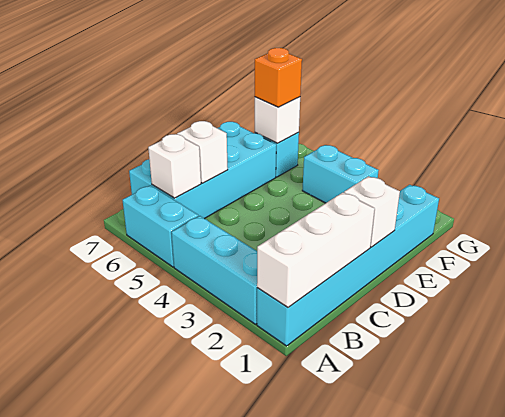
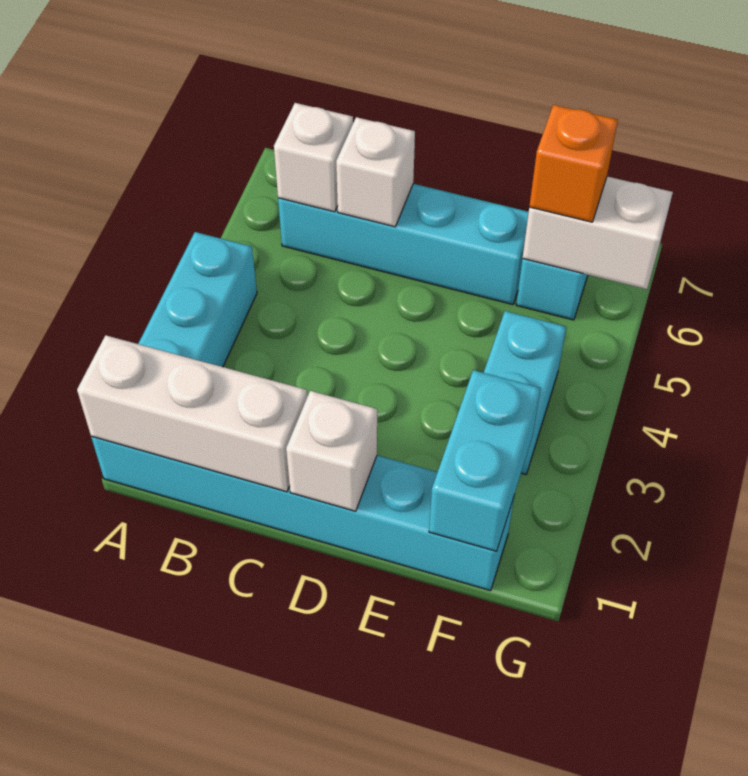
cyan brick A5:A6 level 1 -> cyan brick F1:F2 level 2
cyan brick B6:E7 level 1 -> cyan brick B6:E6 level 1
white brick F6 level 2 -> white brick F6:G6 level 2

